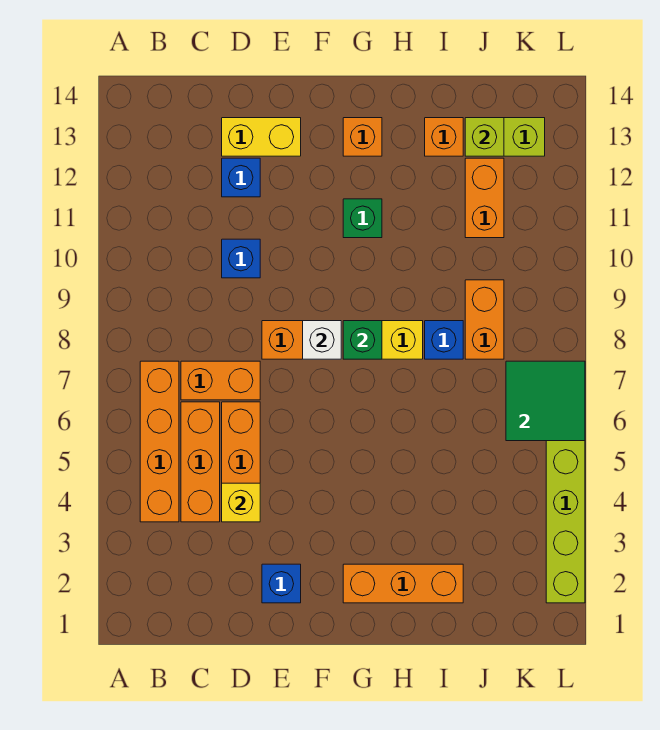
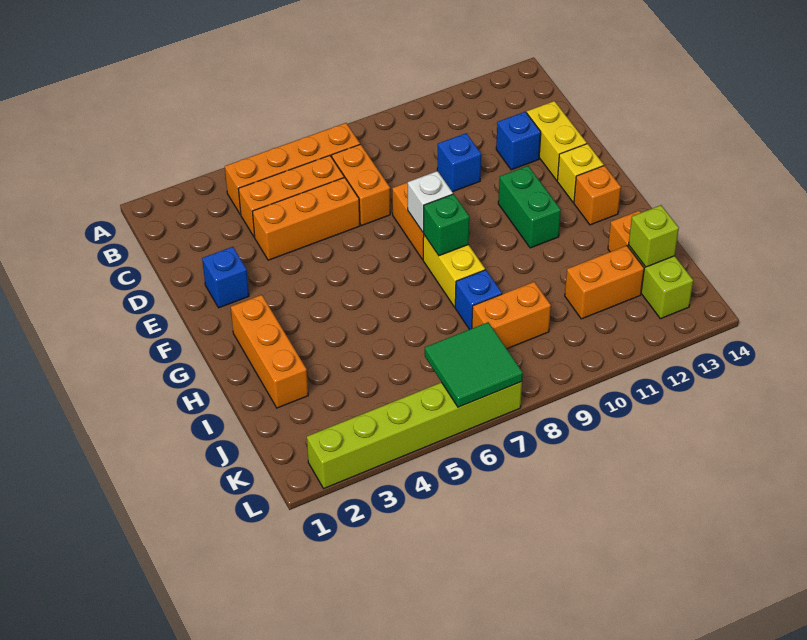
yellow brick D4 level 2 -> yellow brick F13 level 1
green brick G11 level 1 -> green brick F11:G11 level 1

